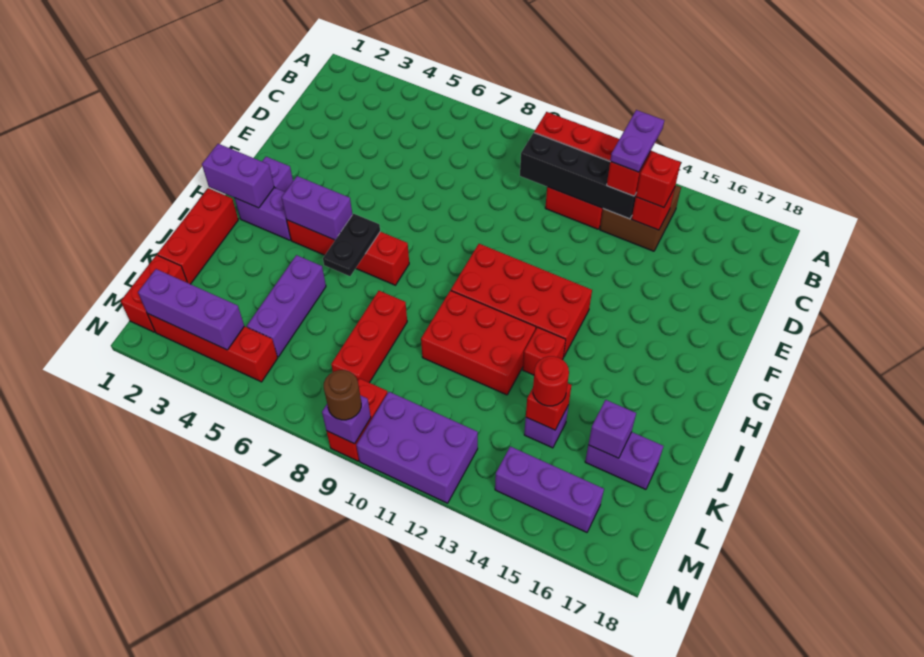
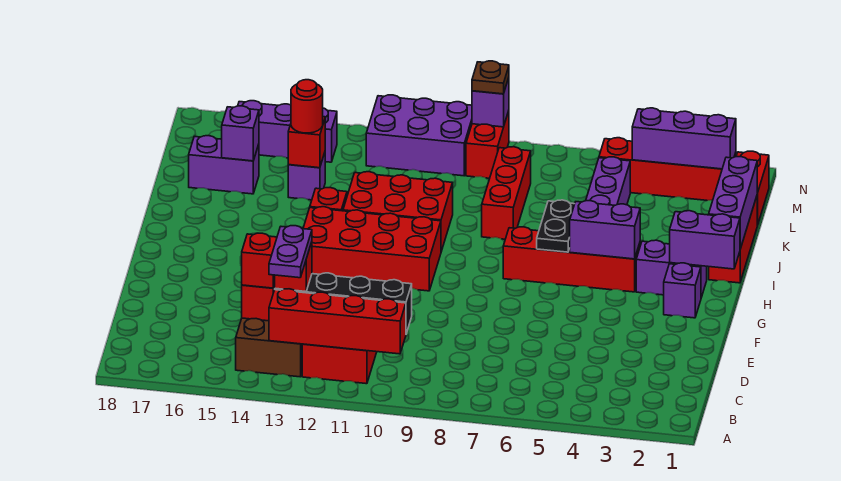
none -> purple brick I1:K1 level 2
brown round brick N9 level 3 -> brown plate N9 level 3

